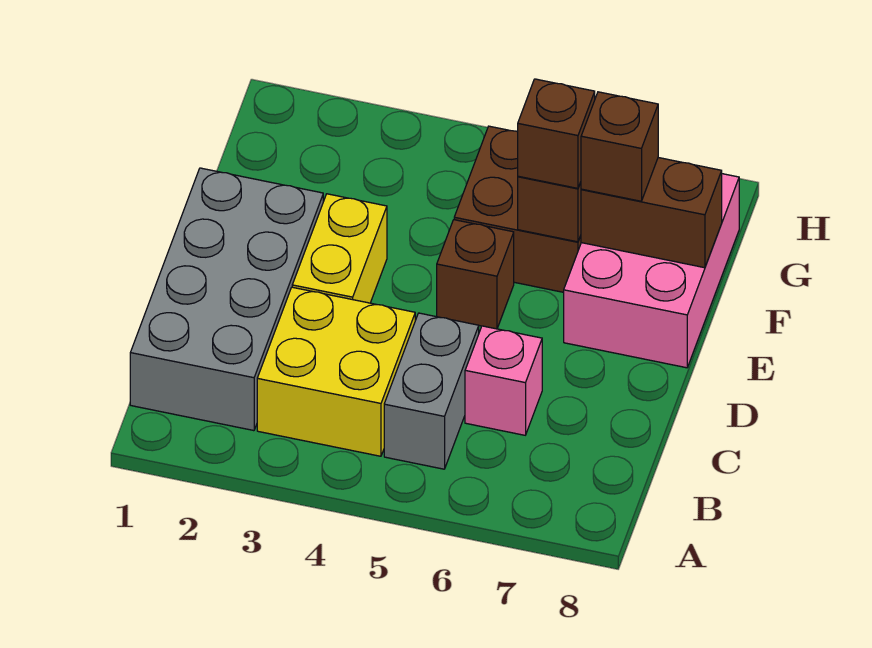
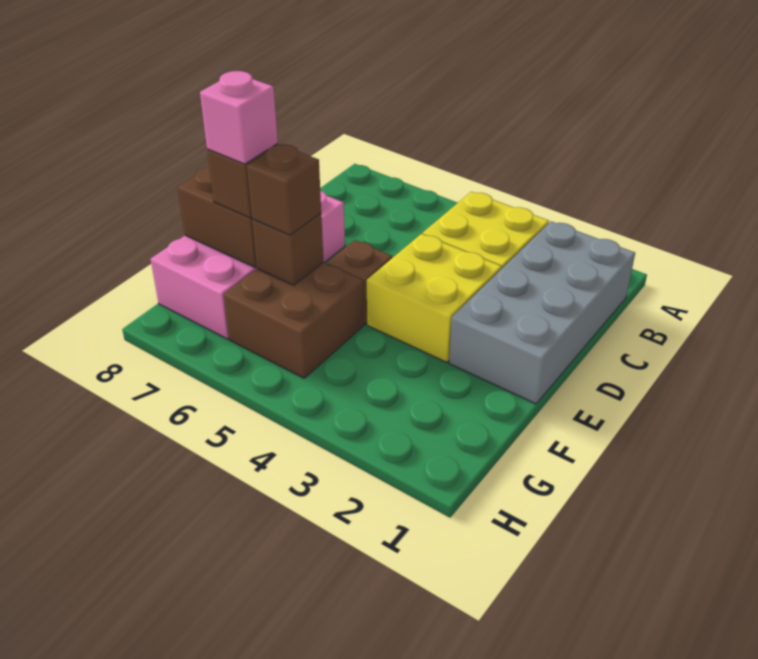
grey brick B5:C5 level 1 -> none
pink brick C6 level 1 -> pink brick F7 level 4
yellow brick D3:E3 level 1 -> yellow brick D3:E4 level 1
pink brick E7:G8 level 1 -> pink brick D7:G8 level 1

